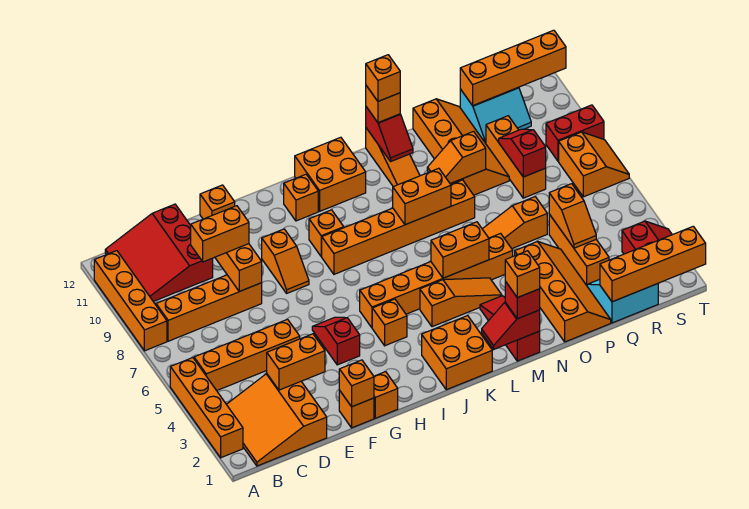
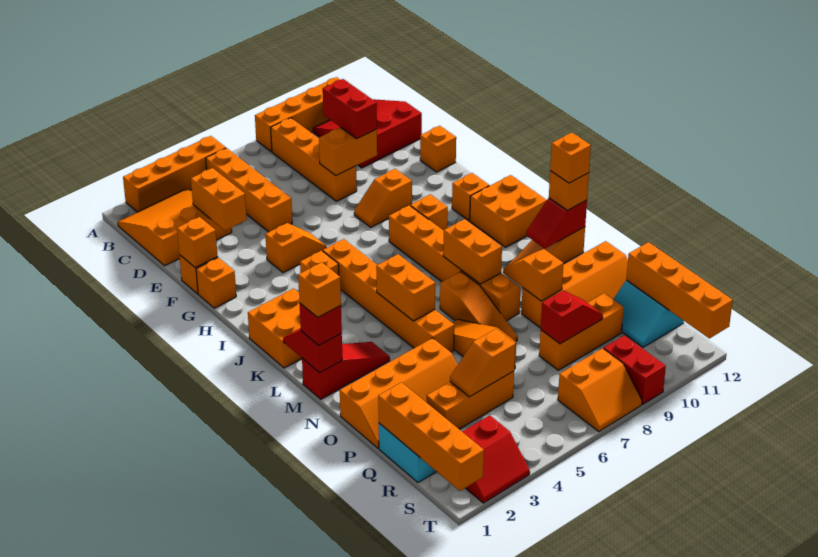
orange brick D9:E9 level 3 -> red brick D9:E9 level 3
red slope G4:G5 level 1 top 4 -> orange slope G4:G5 level 1 top 4
orange slope K4:M4 level 1 top K -> orange slope M7:O7 level 1 top M

